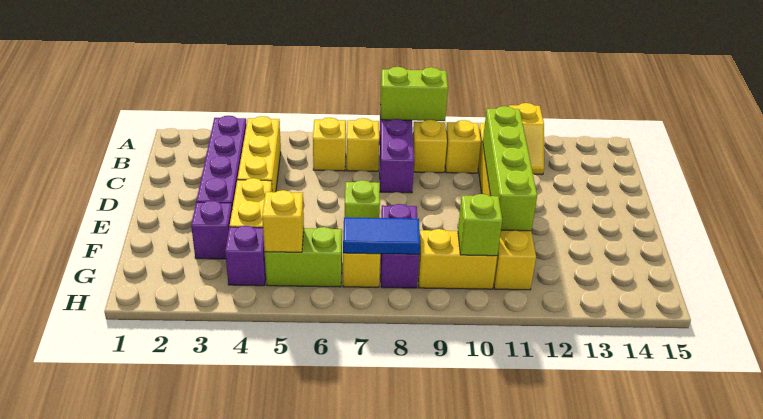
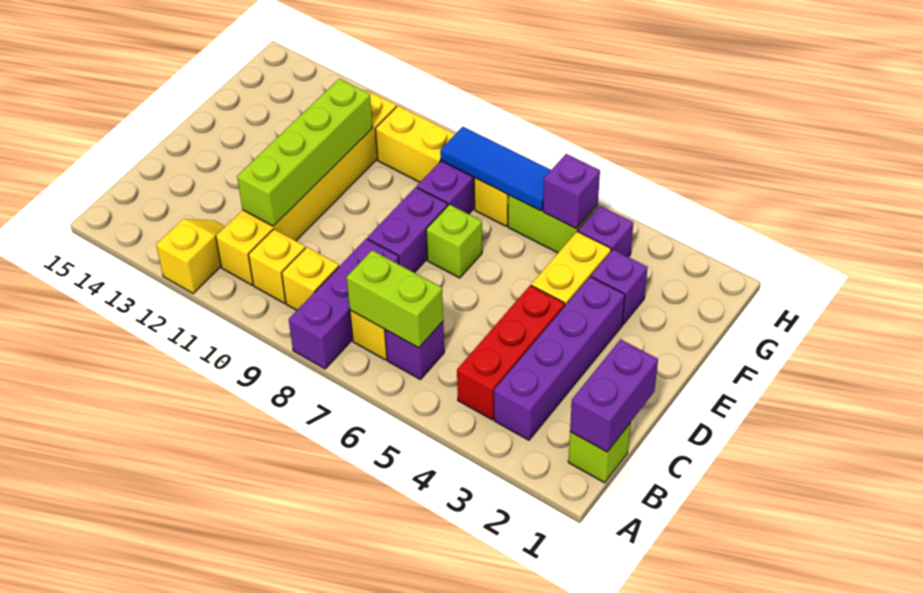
lime brick A8:A9 level 2 -> lime brick B6:B7 level 2
none -> purple brick B1:C1 level 2
yellow brick B4:D4 level 1 -> red brick B4:D4 level 1
yellow brick B6 level 1 -> purple brick B6 level 1
none -> purple brick D8:E8 level 1
yellow brick G5 level 2 -> purple brick G5 level 2
blue tile G7:G8 level 2 -> blue tile G6:G8 level 2
lime brick G10 level 2 -> lime brick B1 level 1

